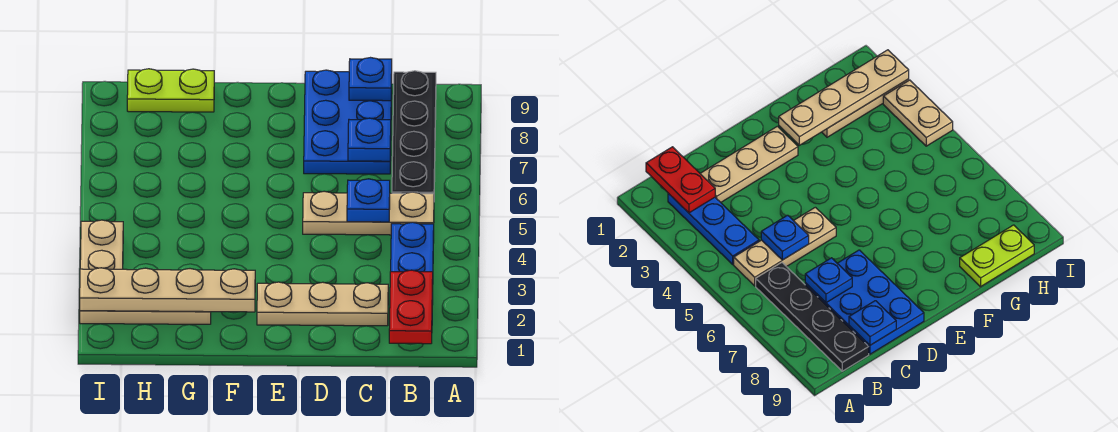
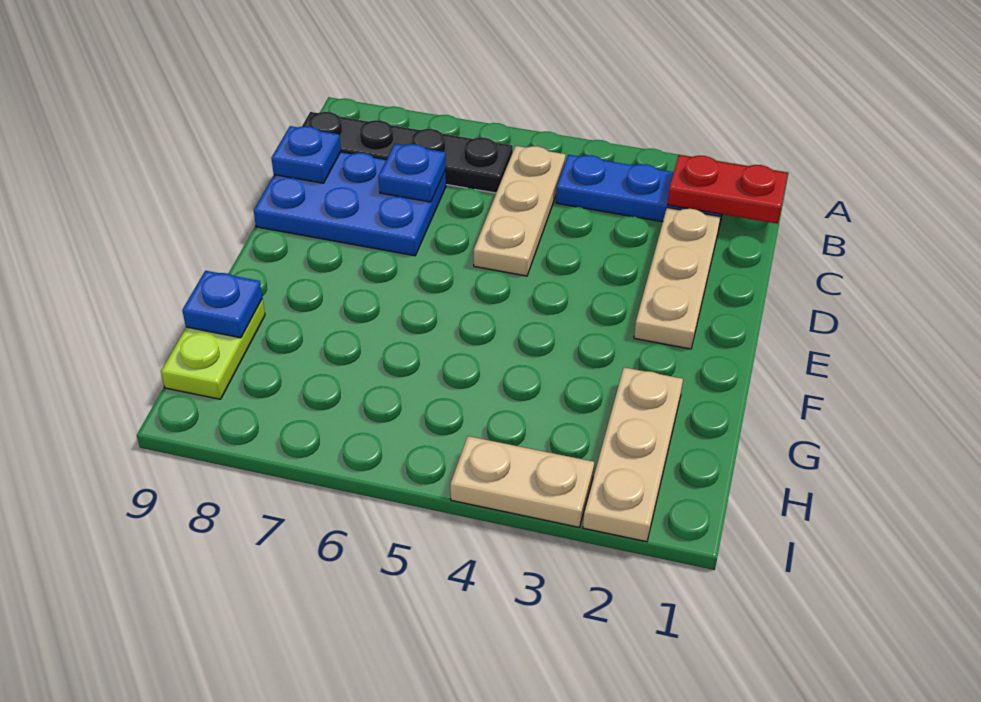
blue plate C5 level 2 -> blue plate G9 level 2
tan plate F2:I2 level 2 -> none

